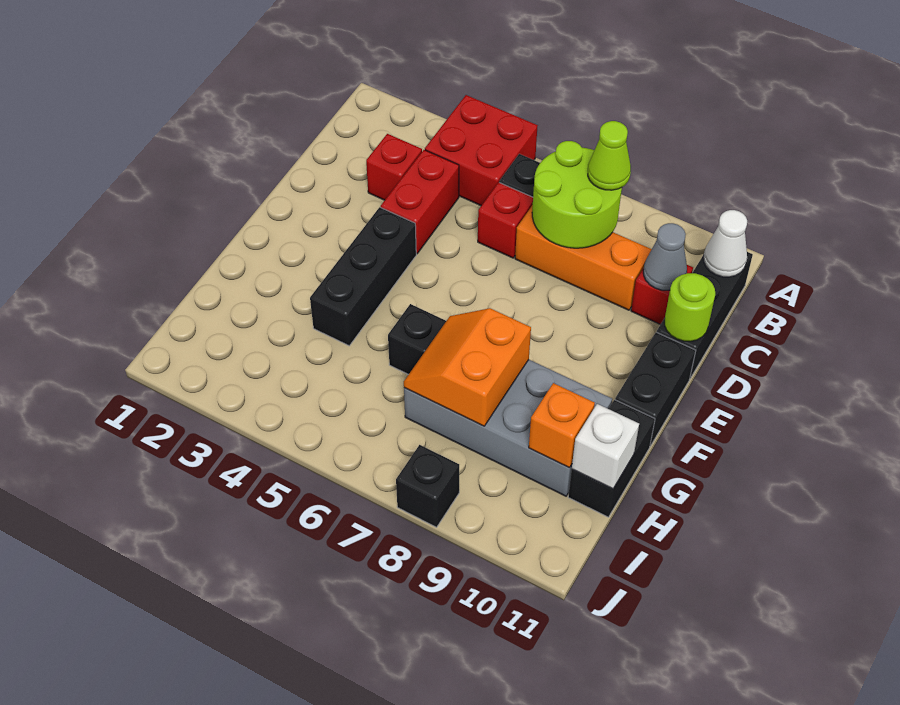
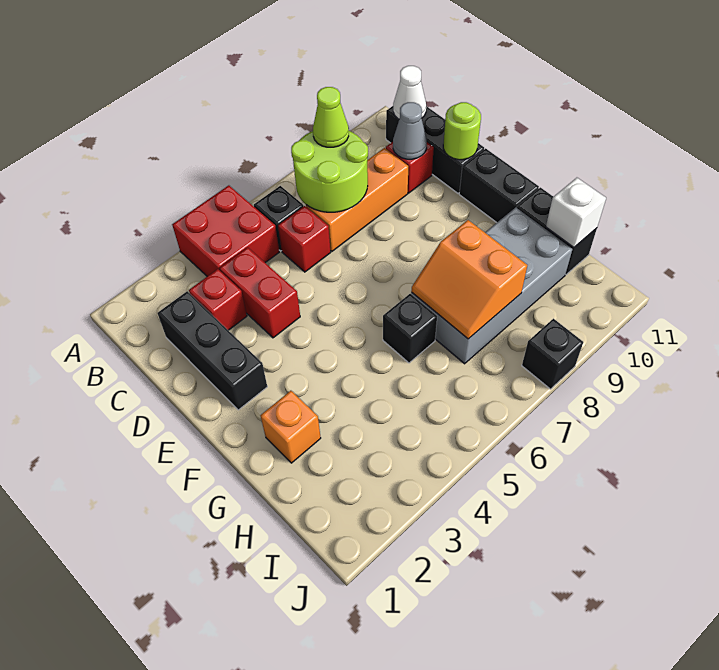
black brick E4:G4 level 1 -> black brick C2:E2 level 1
orange brick H10 level 2 -> orange brick G2 level 1

